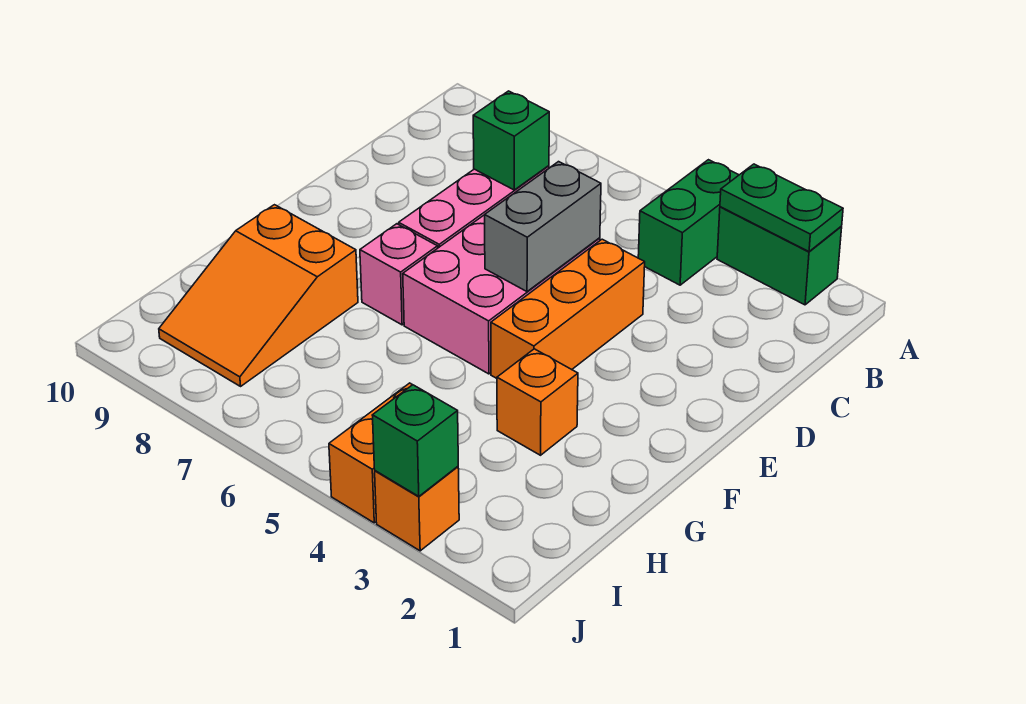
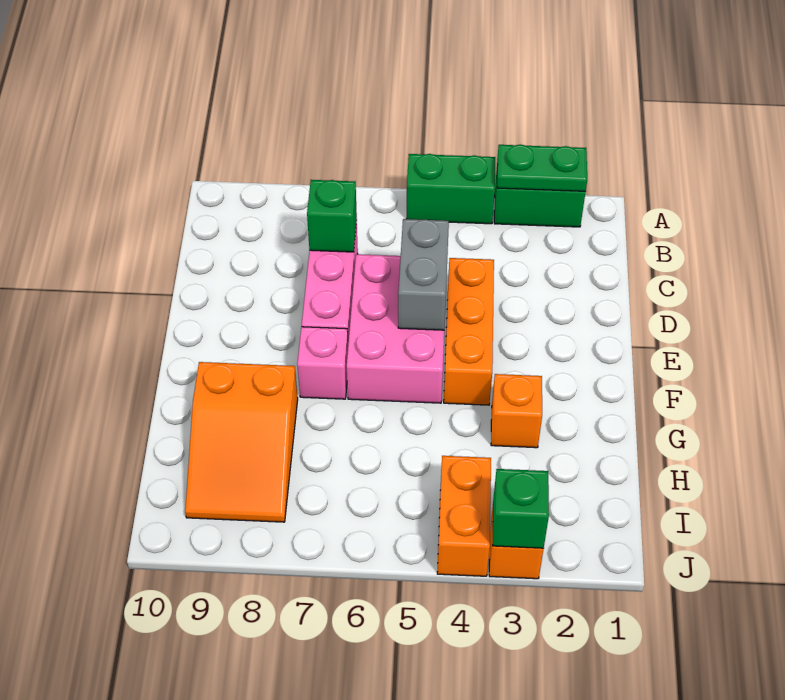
green brick A4:B4 level 1 -> green brick A4:A5 level 1

